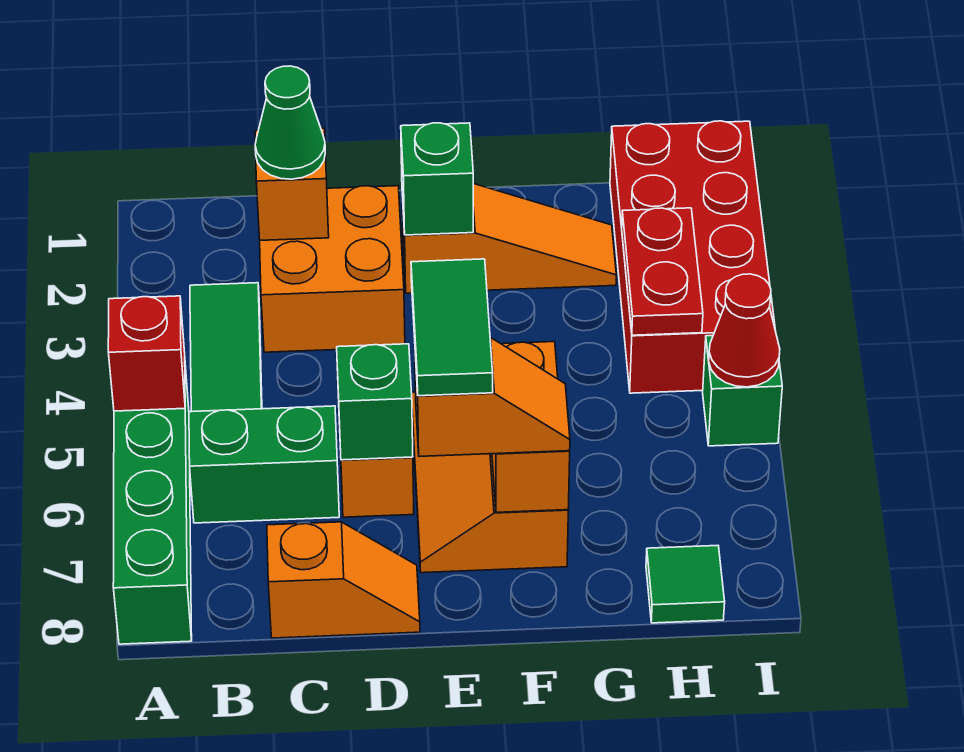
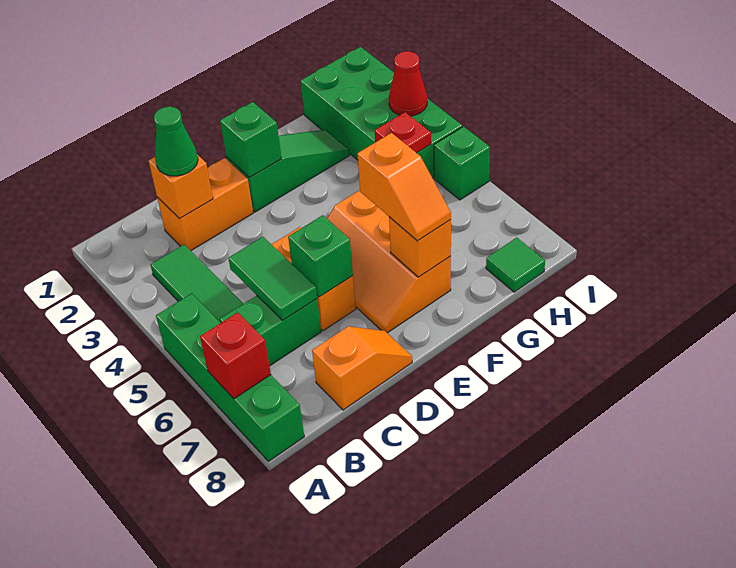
red brick A5 level 2 -> red brick A7 level 2
orange brick C2:D3 level 1 -> orange brick C2:D2 level 1
orange slope E2:G2 level 1 top E -> green slope E2:G2 level 1 top E
green tile E6:E7 level 4 -> green tile C5:C6 level 2
orange slope E7:F7 level 3 top E -> orange slope F6:F7 level 3 top 6
red brick H1:I4 level 1 -> green brick H1:I4 level 1
red plate H3:H4 level 2 -> red plate H4 level 2
red cone I5 level 2 -> red cone I3 level 2

